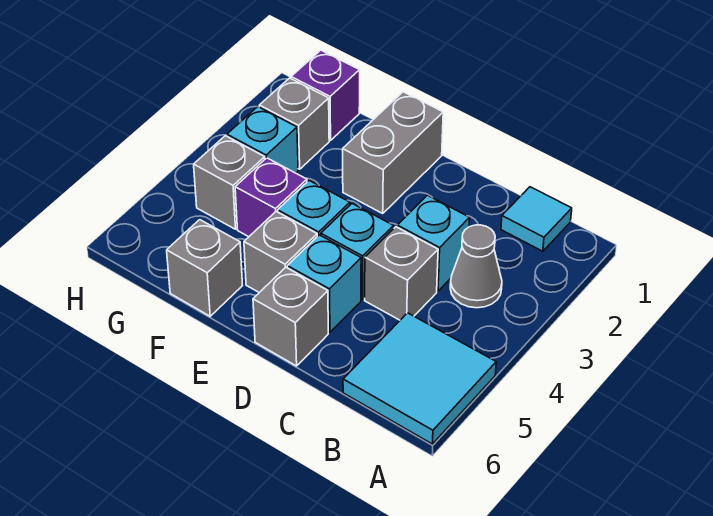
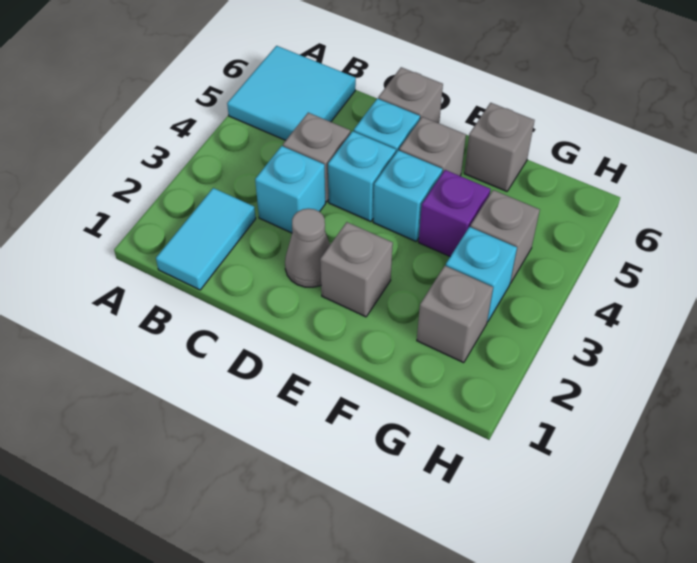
cyan tile B1 level 1 -> cyan tile B1:B2 level 1
grey cone B3 level 1 -> grey cone D2 level 1
grey brick E1:E2 level 1 -> grey brick E2 level 1
purple brick G1 level 1 -> none

